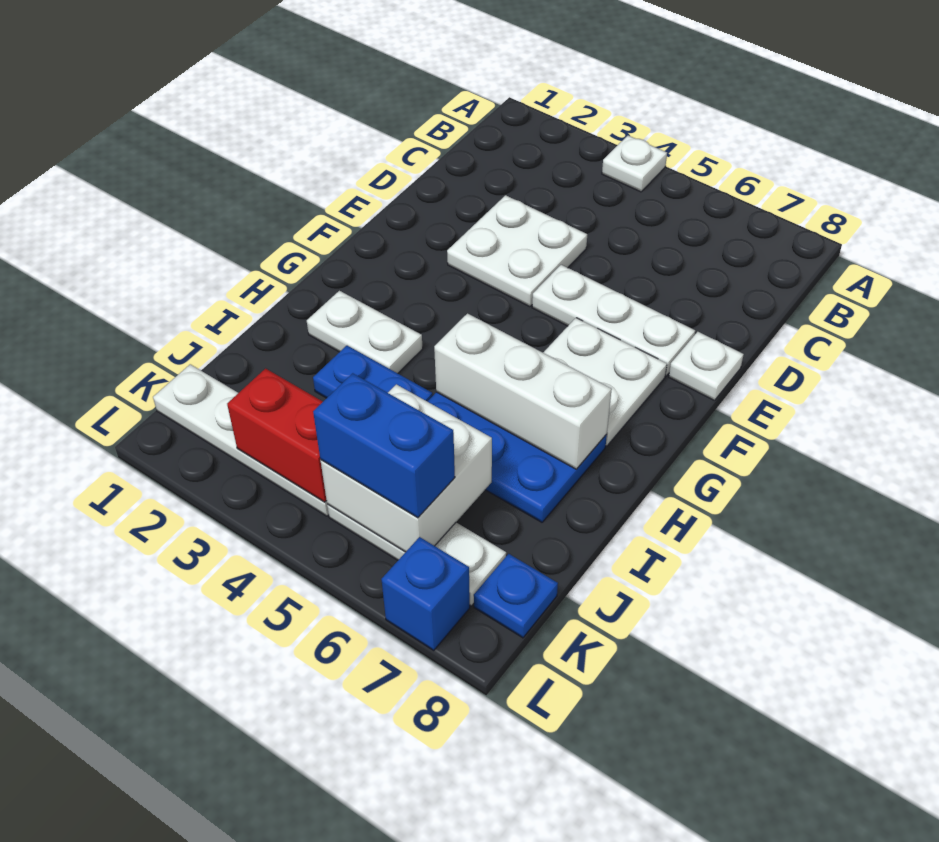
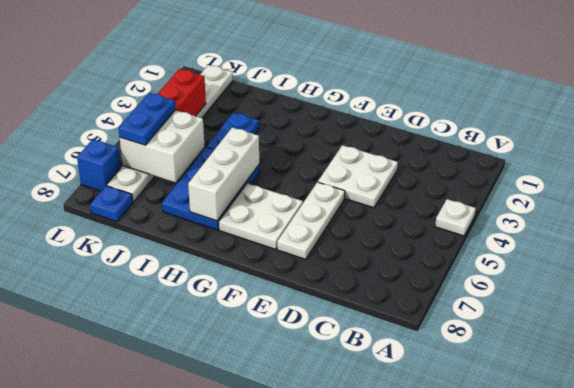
white plate E8 level 1 -> none
white plate H2:H3 level 1 -> none
blue brick K5:K6 level 3 -> blue plate K5:K6 level 3

